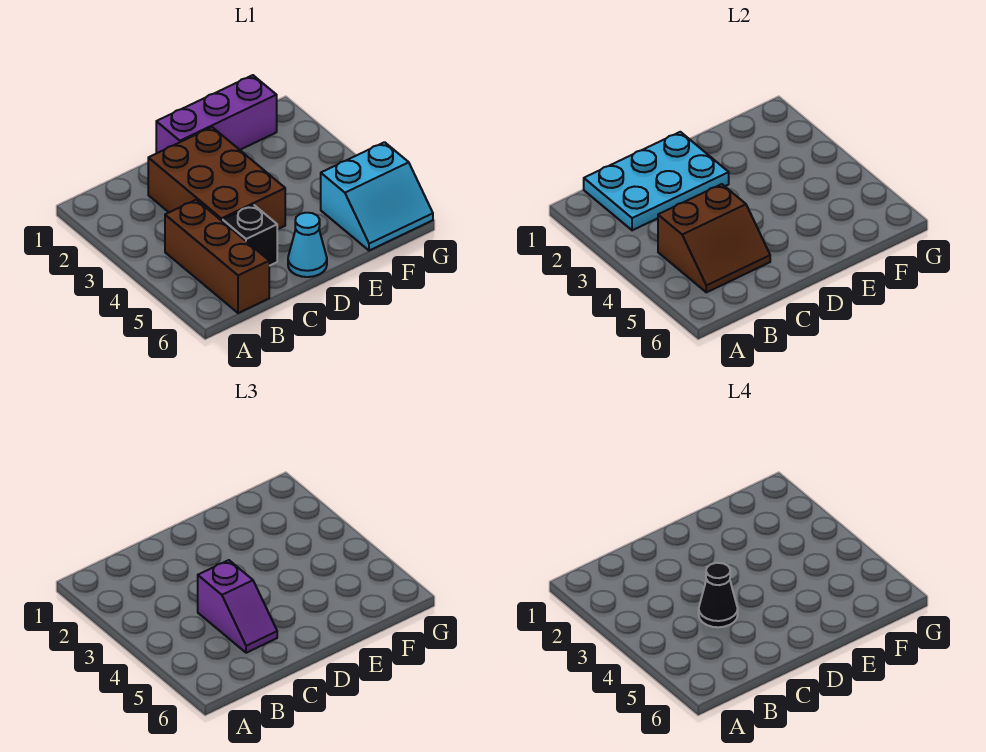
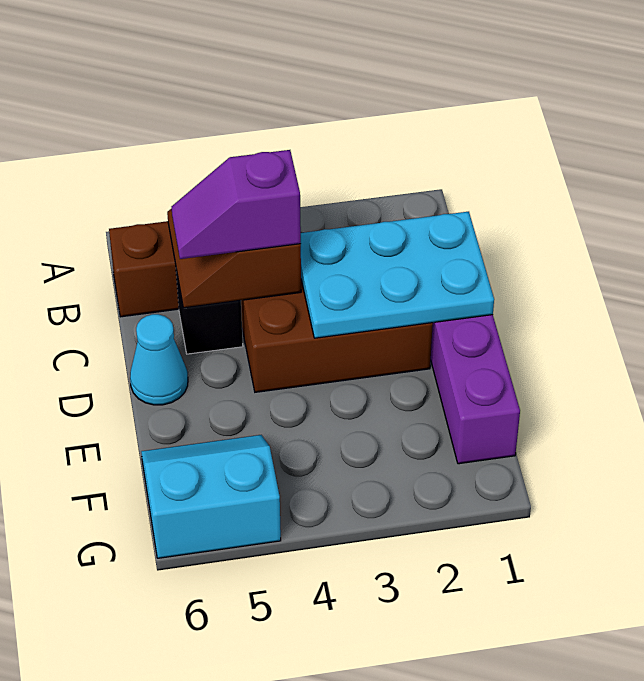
cyan plate B1:D2 level 2 -> cyan plate C1:D3 level 2
black cone C4 level 4 -> none
cyan slope F5:G6 level 1 top 5 -> cyan slope F5:G6 level 1 top G

